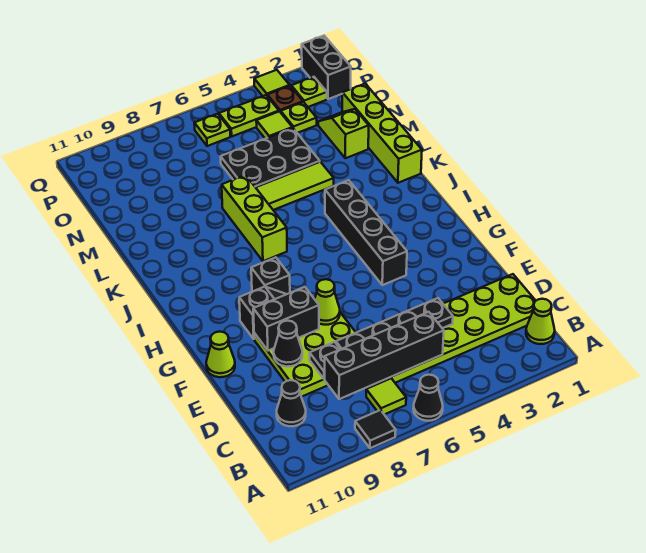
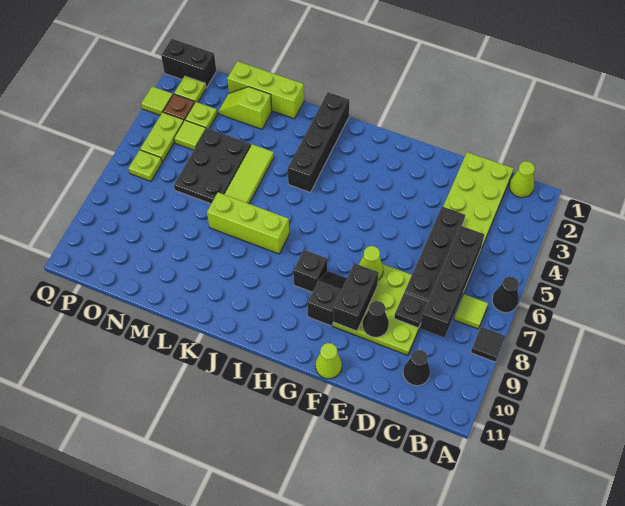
black brick G4:J4 level 1 -> black brick J1:J4 level 1
lime brick K1:N1 level 1 -> lime brick L1:N1 level 1

